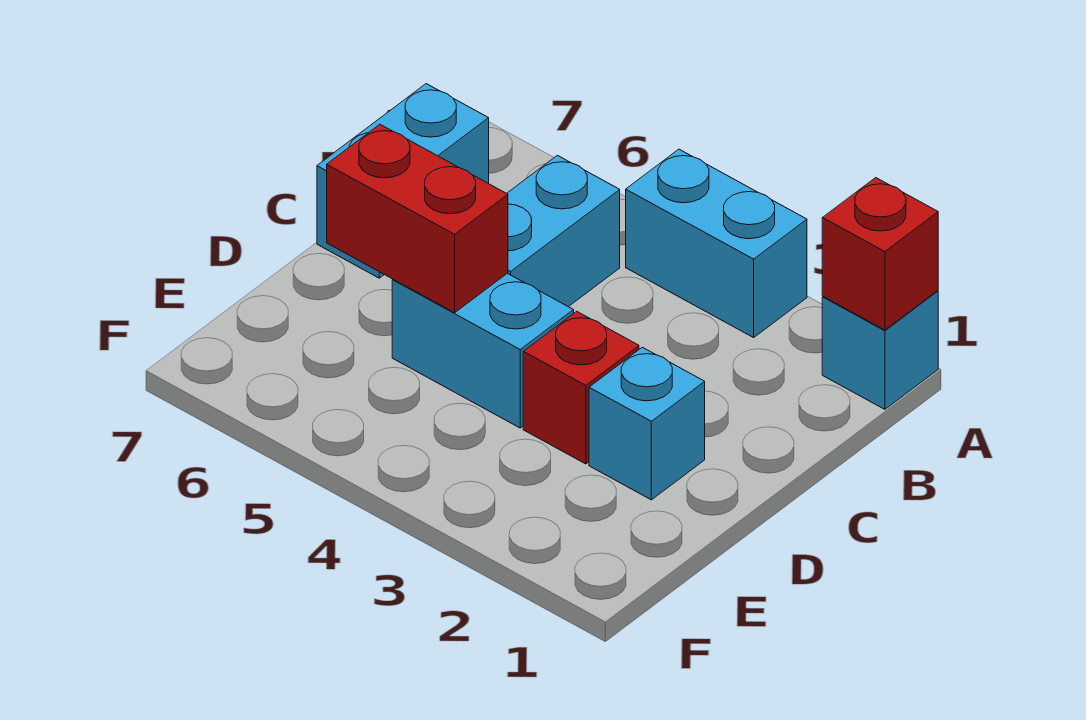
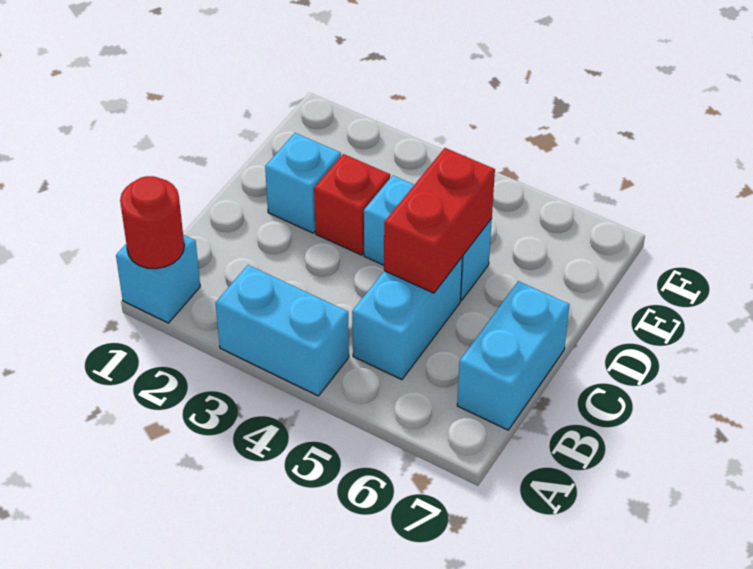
red brick A1 level 2 -> red round brick A1 level 2
red brick D5:D6 level 2 -> red brick C5:D5 level 2

